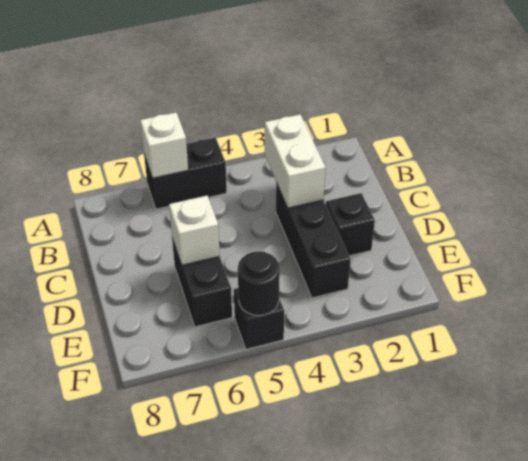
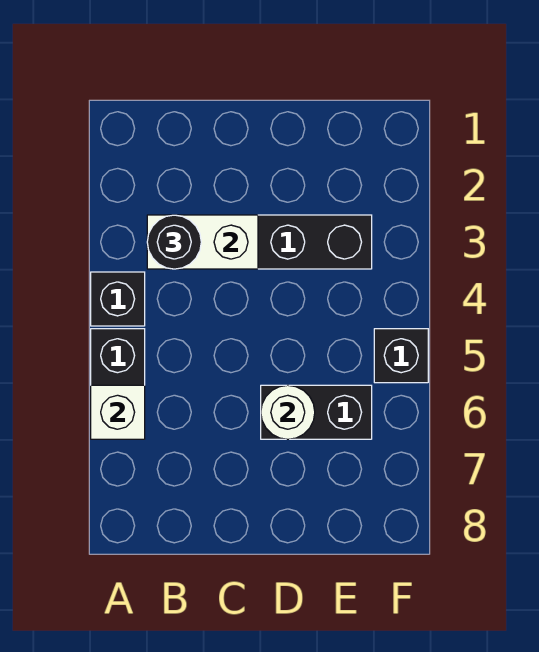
black brick D2 level 1 -> black brick A4 level 1
white brick D6 level 2 -> white round brick D6 level 2
black round brick F5 level 2 -> black round brick B3 level 3

